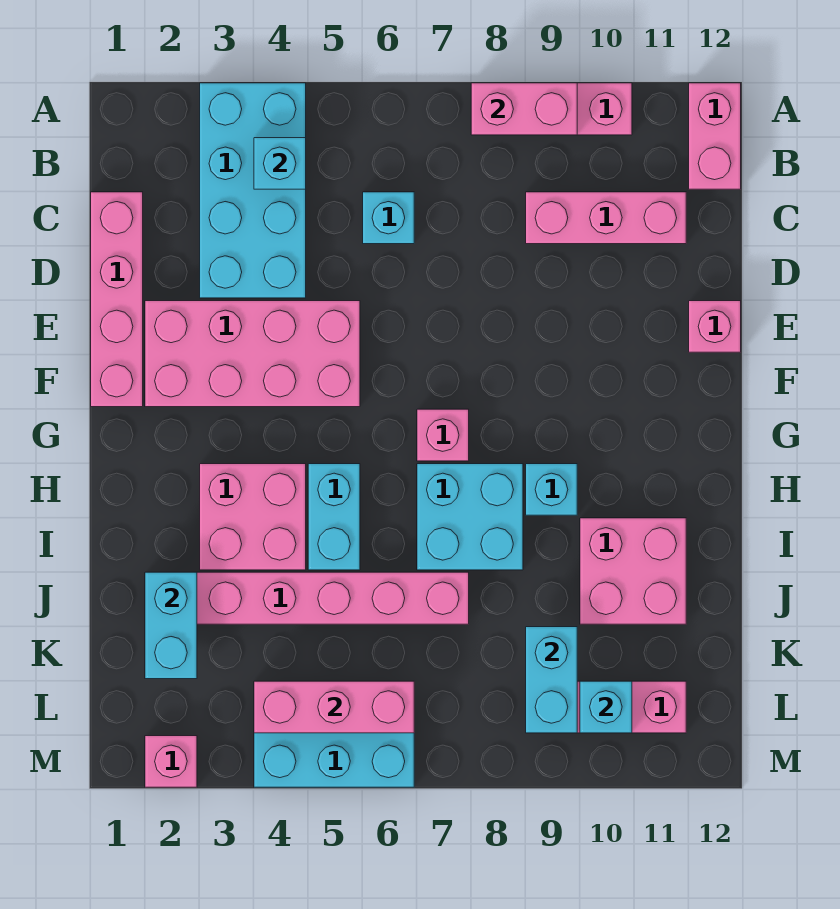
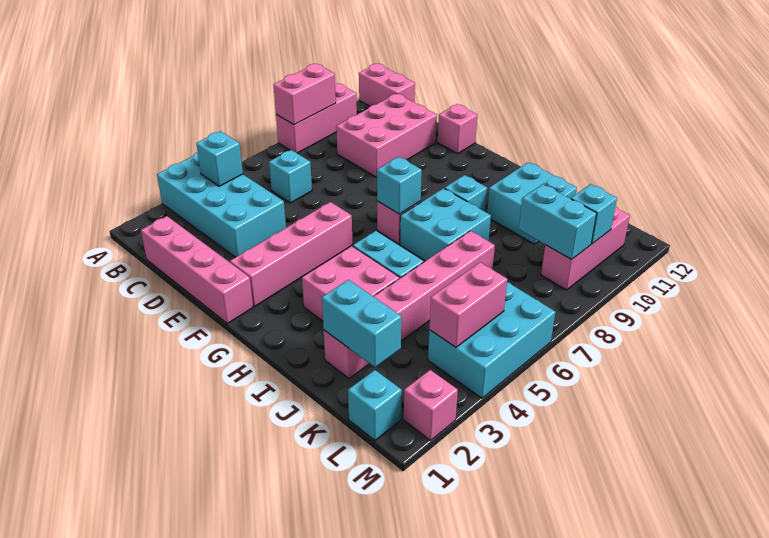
pink brick C9:C11 level 1 -> pink brick C9:D11 level 1
pink brick E2:F5 level 1 -> pink brick F2:F5 level 1
none -> cyan brick G7 level 2
pink brick I10:J11 level 1 -> cyan brick I10:J11 level 1
none -> cyan brick L1 level 1
pink brick L4:L6 level 2 -> pink brick L4:L5 level 2

